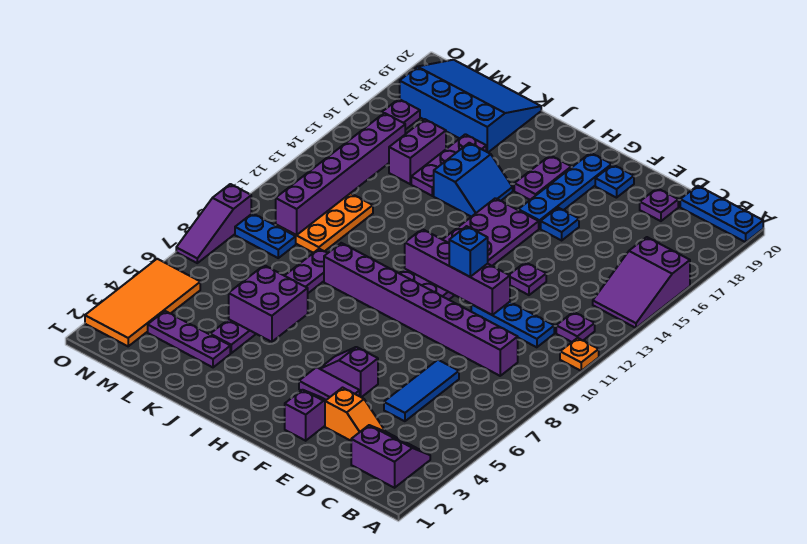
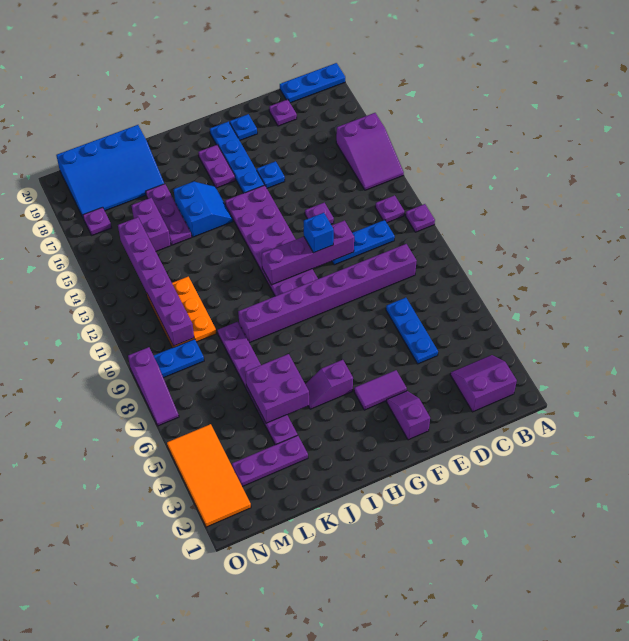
orange plate A11 level 1 -> purple plate A11 level 1
orange slope D3:E3 level 1 top E -> none
blue tile D5:D7 level 1 -> blue plate D5:D7 level 1
purple slope F5:G5 level 1 top F -> purple slope H5:I5 level 1 top H
blue slope K18:N20 level 1 top 18 -> blue slope K18:N20 level 1 top 20

